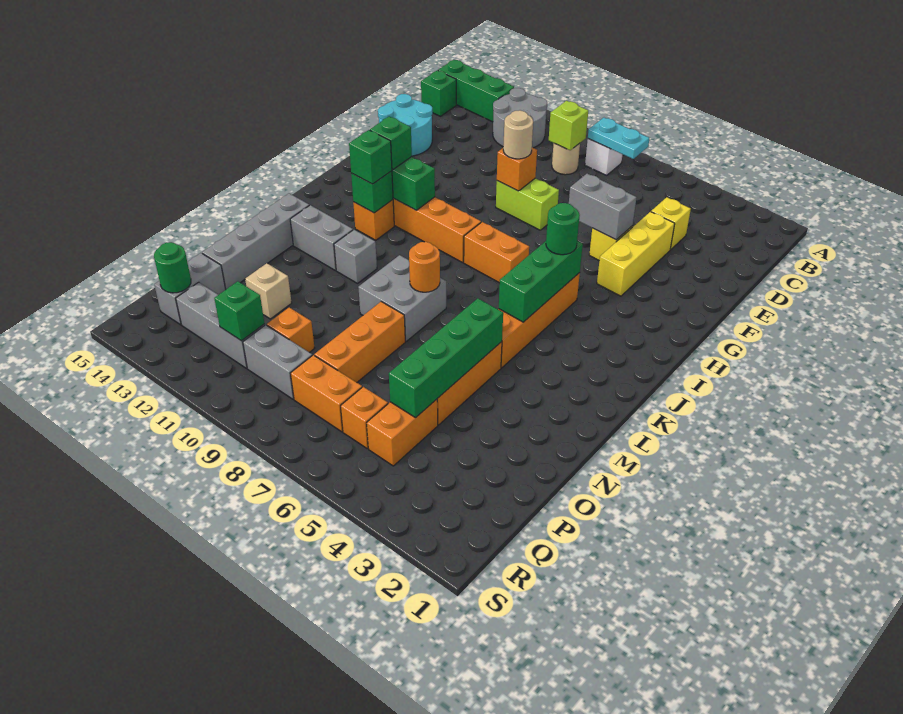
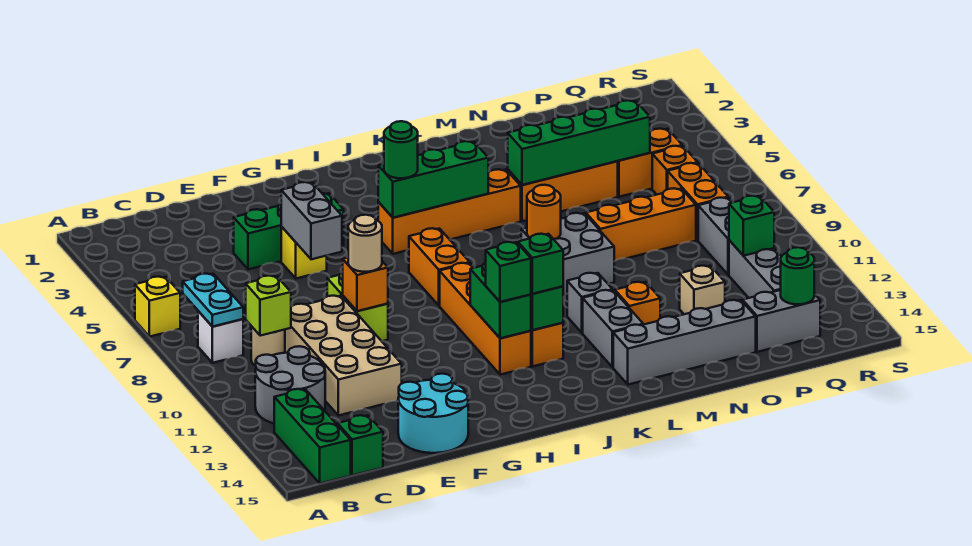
yellow brick D4 level 1 -> yellow brick A6 level 1
none -> tan brick D9:E12 level 1
yellow brick E4:G4 level 1 -> green brick E4:G4 level 1
orange brick P10 level 1 -> orange brick M12 level 1

